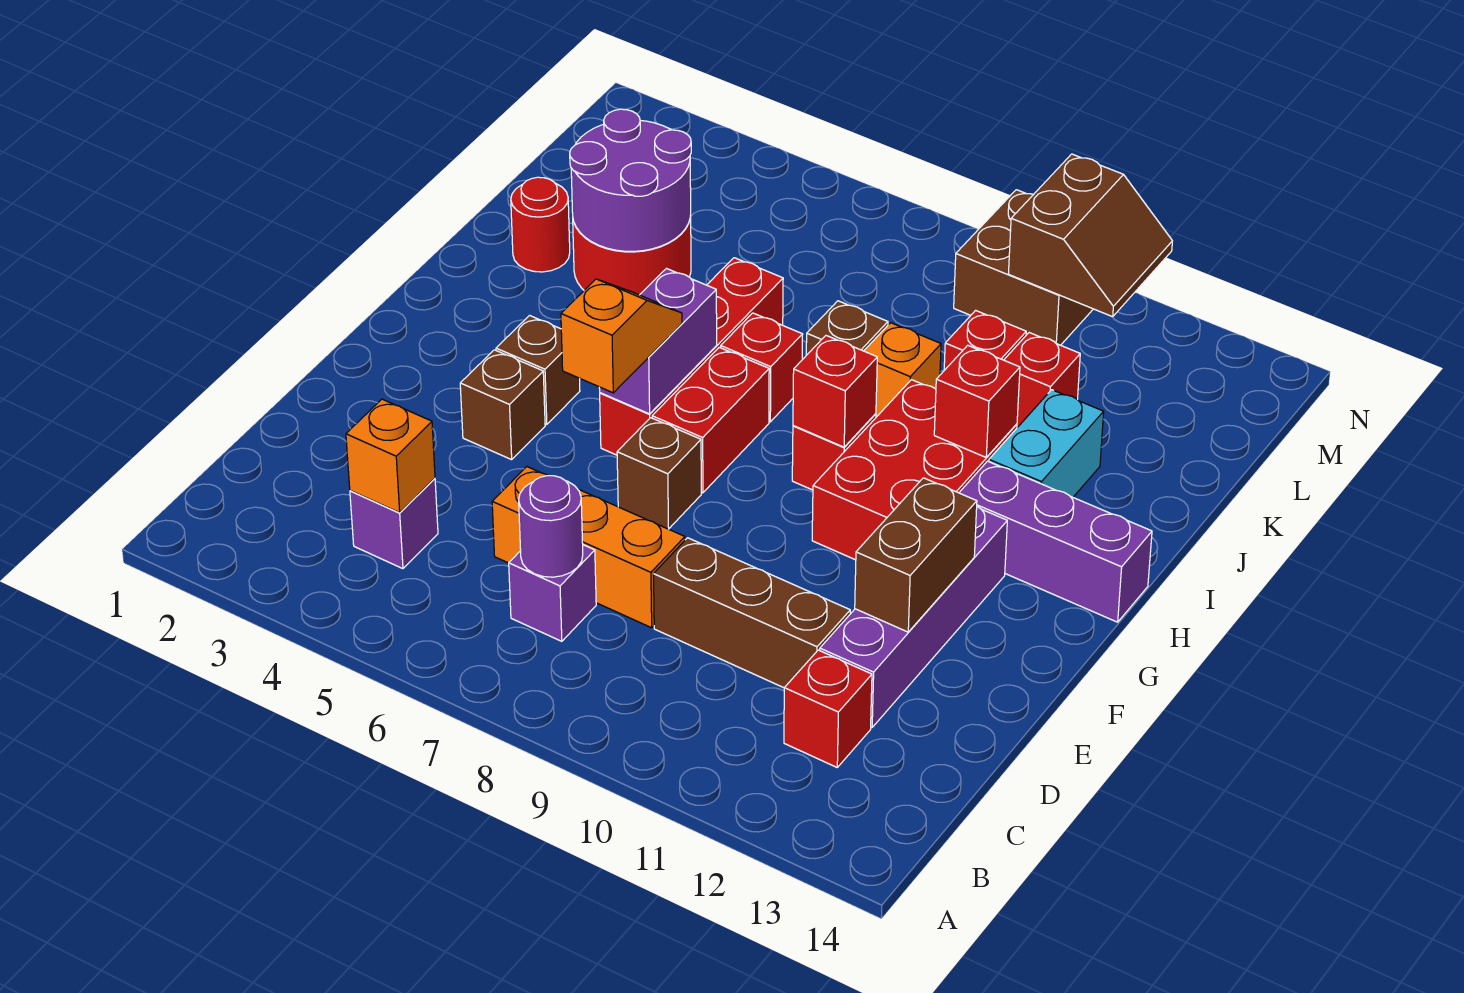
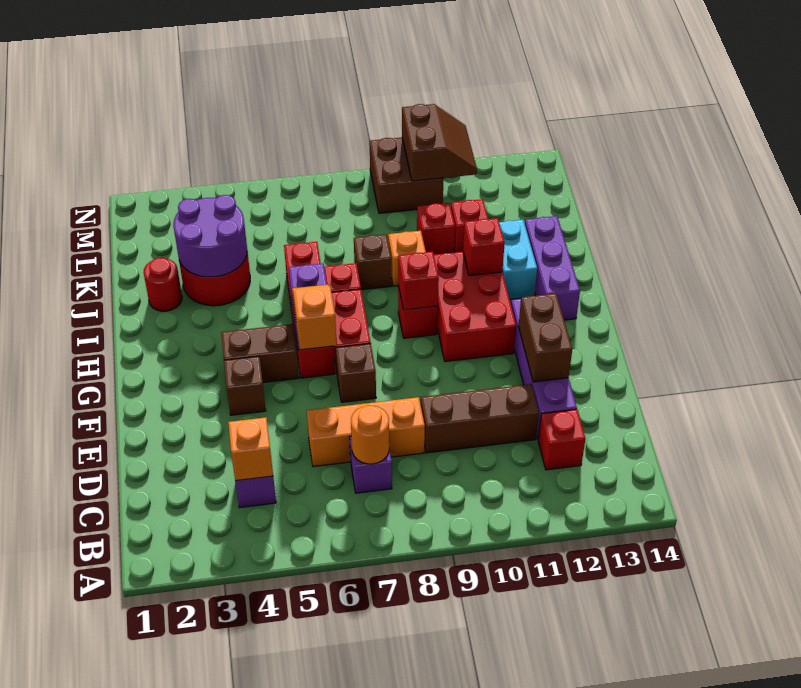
purple round brick C7 level 2 -> orange round brick C7 level 2
brown brick G4 level 1 -> brown brick G4:G5 level 1
purple brick H12:H14 level 1 -> purple brick H13:J13 level 1

